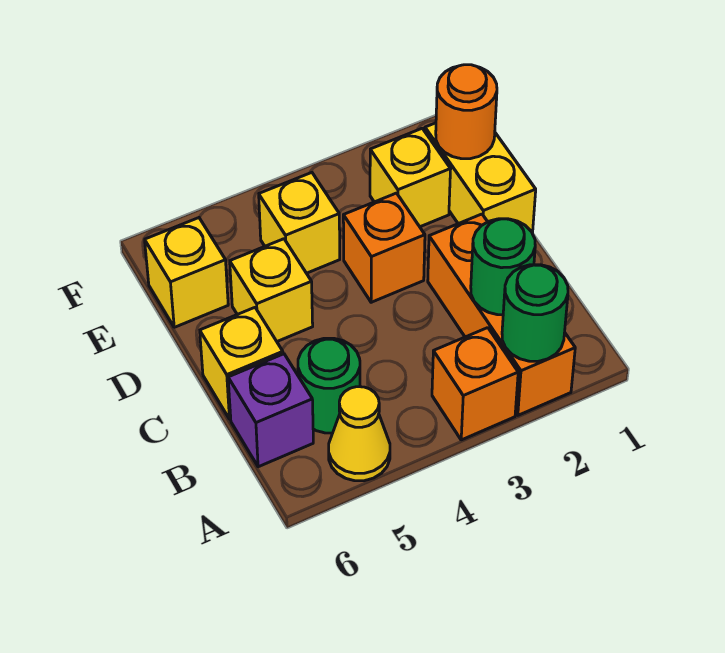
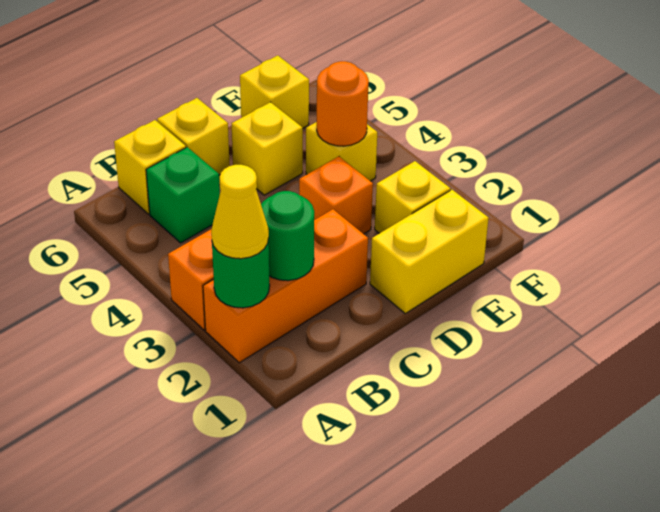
yellow cone A5 level 1 -> yellow cone A2 level 3
green round brick B5 level 1 -> green brick B5 level 1
purple brick B6 level 1 -> yellow brick B6 level 1
orange round brick E1 level 2 -> orange round brick E4 level 2

